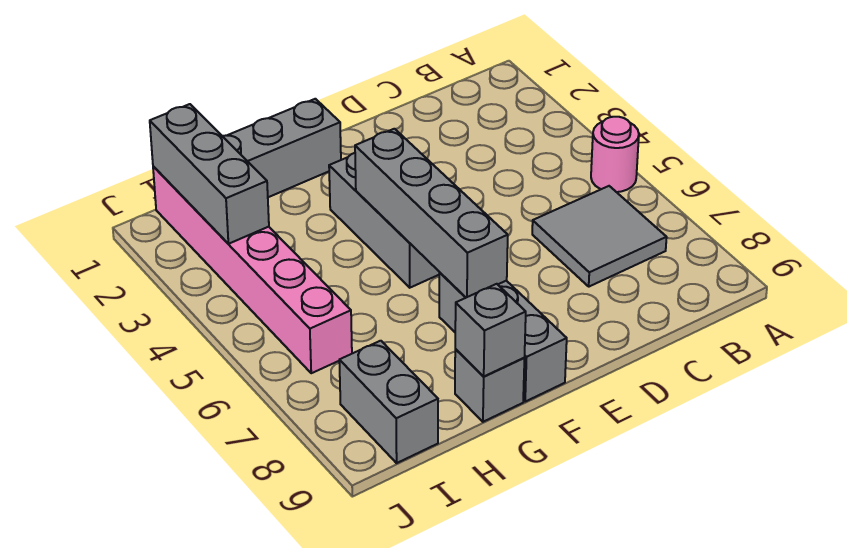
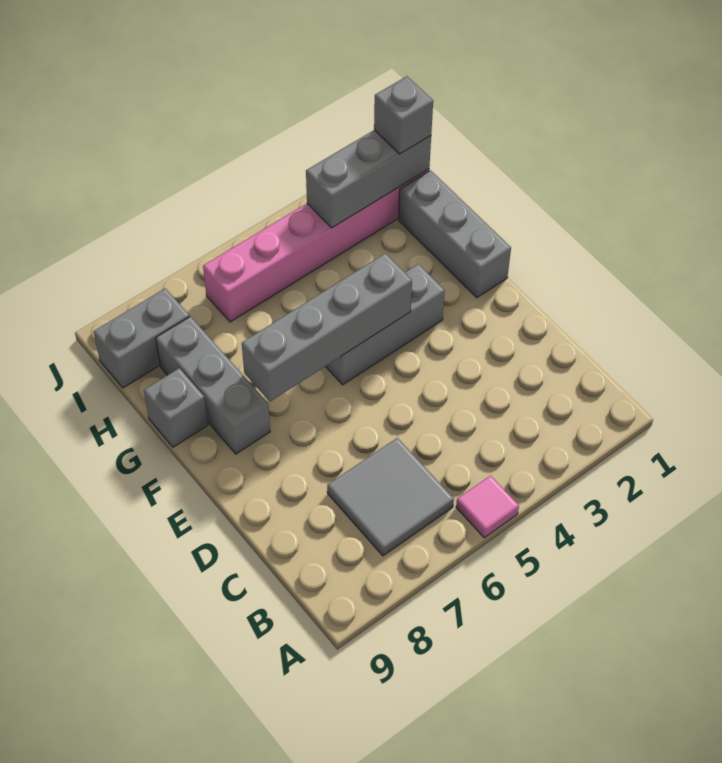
pink round brick A5 level 1 -> pink tile A5 level 1
grey brick F7:F9 level 1 -> grey brick F8:H8 level 1
grey brick G9 level 2 -> grey brick I1 level 3

